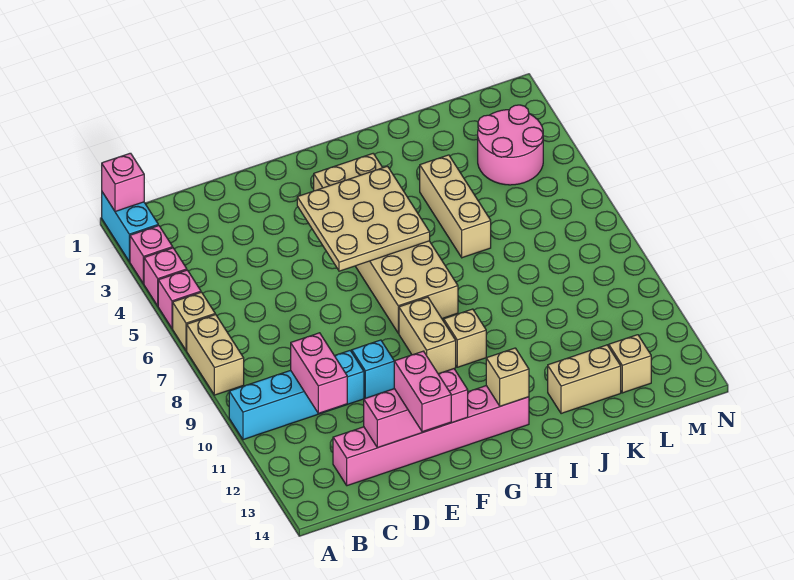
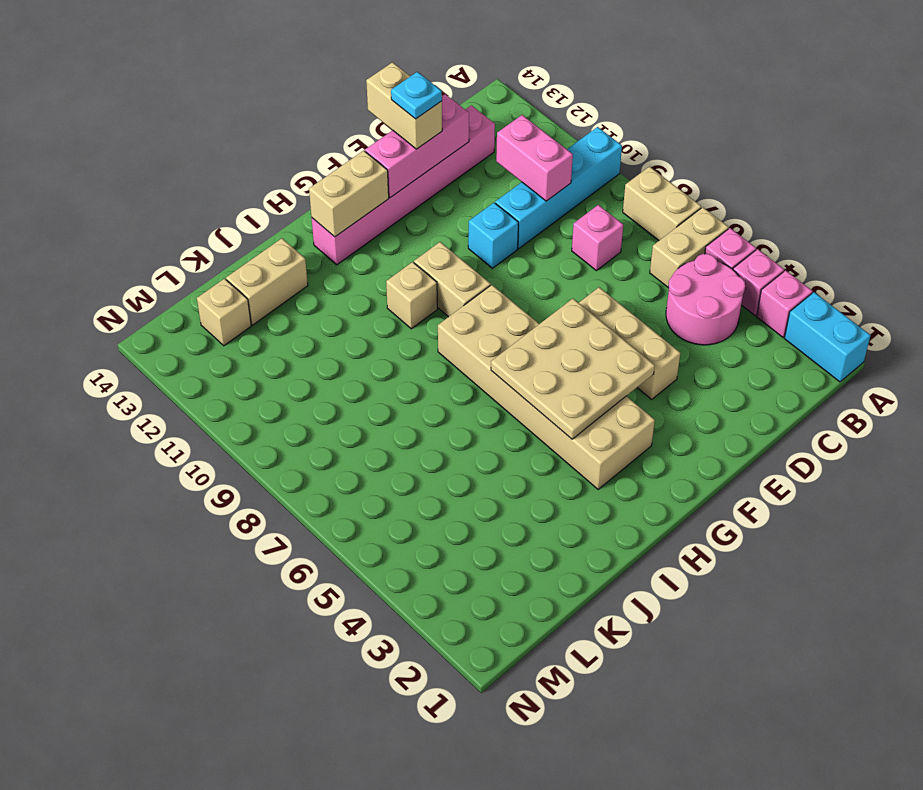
pink brick A1 level 2 -> pink brick C8 level 1
tan brick A6 level 1 -> tan brick A6:B6 level 1
pink brick E13:E14 level 3 -> tan brick E13:E14 level 3
none -> cyan plate E13 level 4
tan brick H13 level 2 -> tan brick G13:H13 level 2
tan brick J4:J6 level 1 -> tan brick E4:E6 level 1
pink round brick L3:M4 level 1 -> pink round brick B4:C5 level 1

